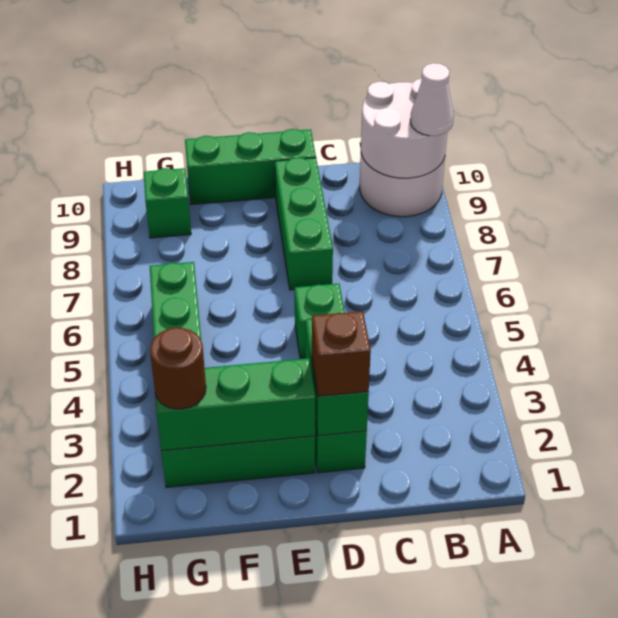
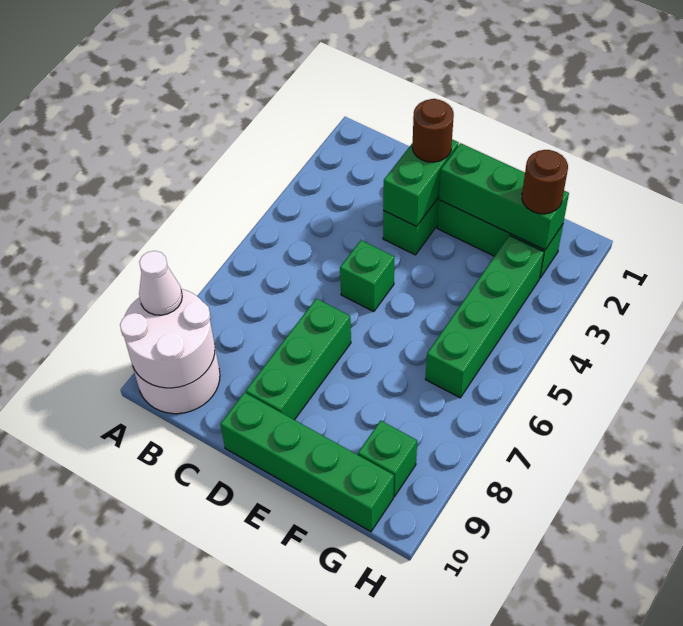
brown brick D2 level 3 -> brown round brick D2 level 3
green brick D10:F10 level 1 -> green brick D10:G10 level 1

